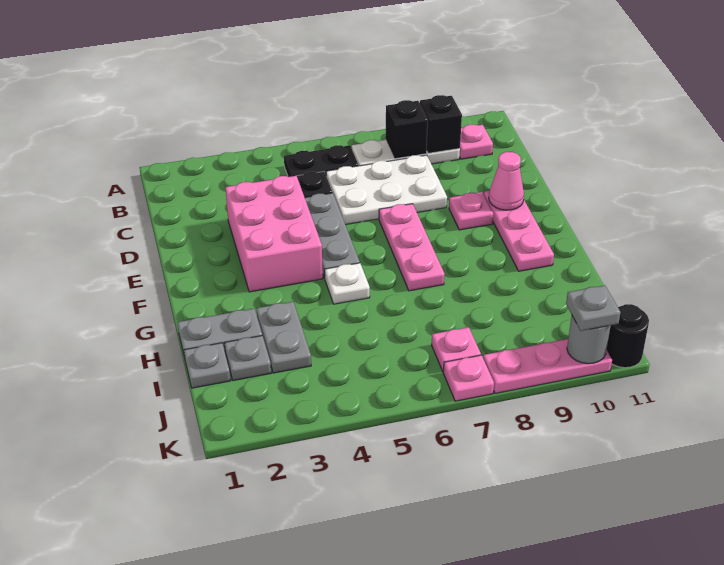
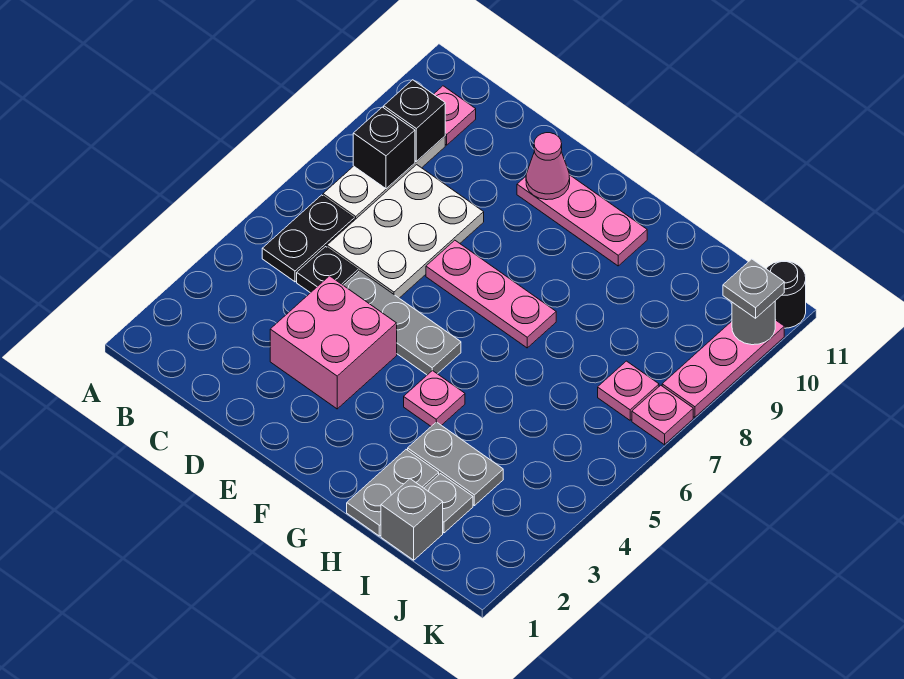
pink brick D3:F4 level 1 -> pink brick D3:E4 level 1
pink plate E9 level 1 -> pink plate G4 level 1
white plate G5 level 1 -> none
grey plate I1 level 1 -> grey brick I1 level 1

